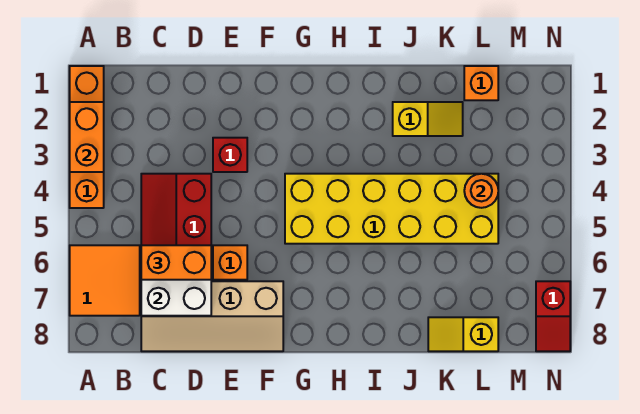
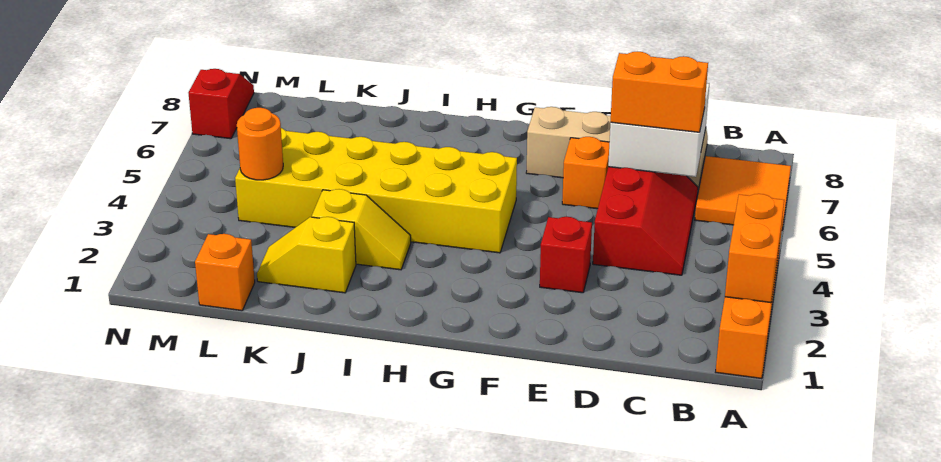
yellow slope K8:L8 level 1 top L -> yellow slope I3:J3 level 1 top J

